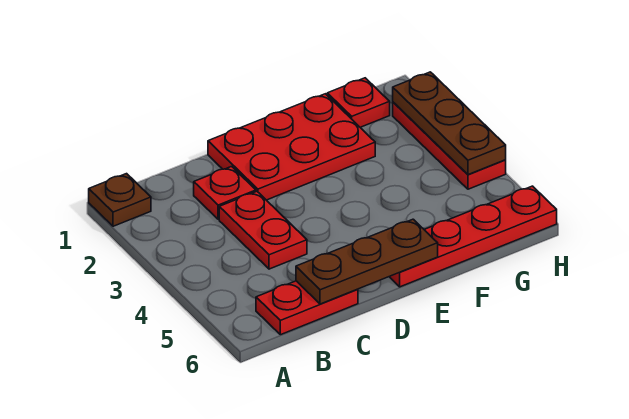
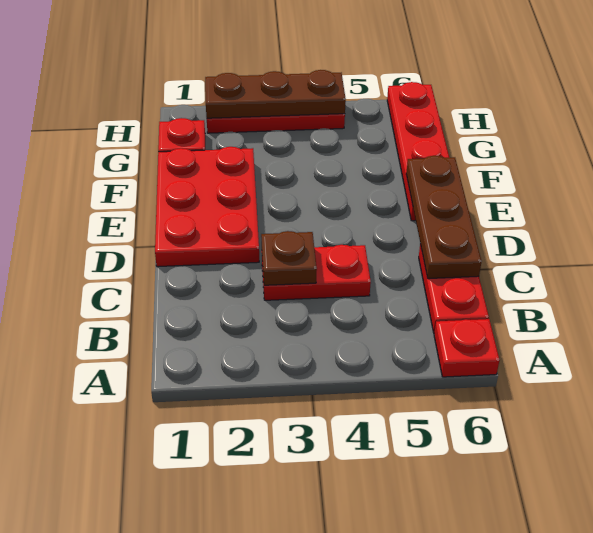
brown plate A1 level 1 -> brown plate C3 level 2
red plate C2 level 1 -> red plate A6 level 1

